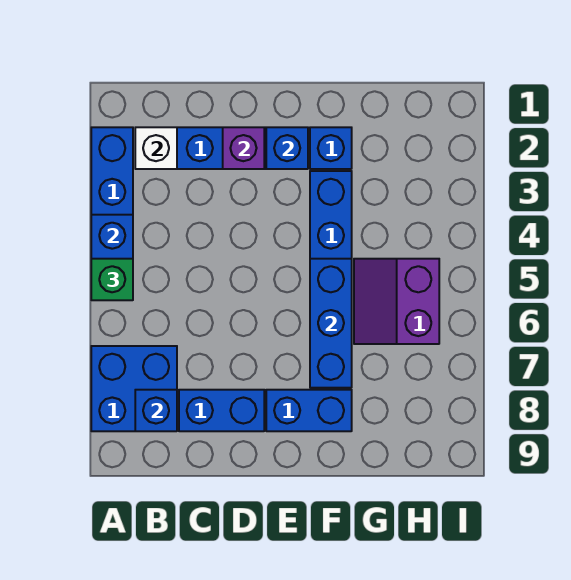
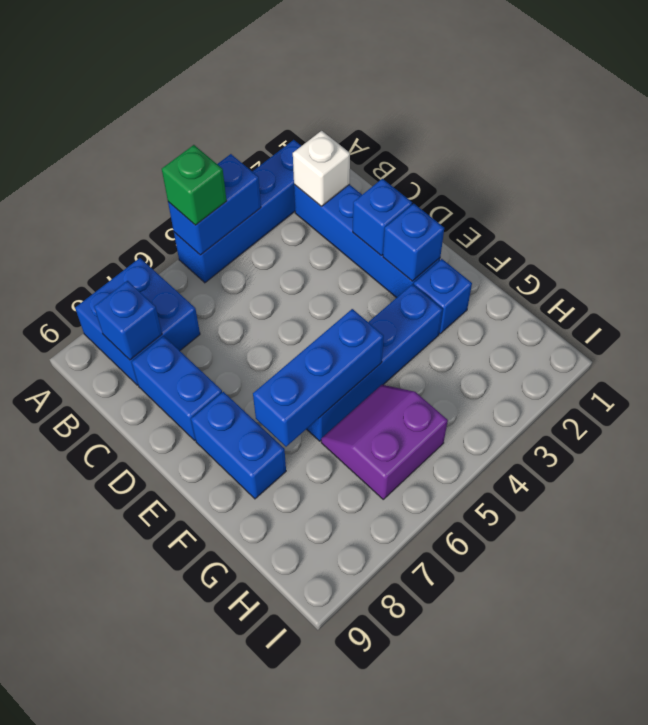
purple brick D2 level 2 -> blue brick D2 level 2

